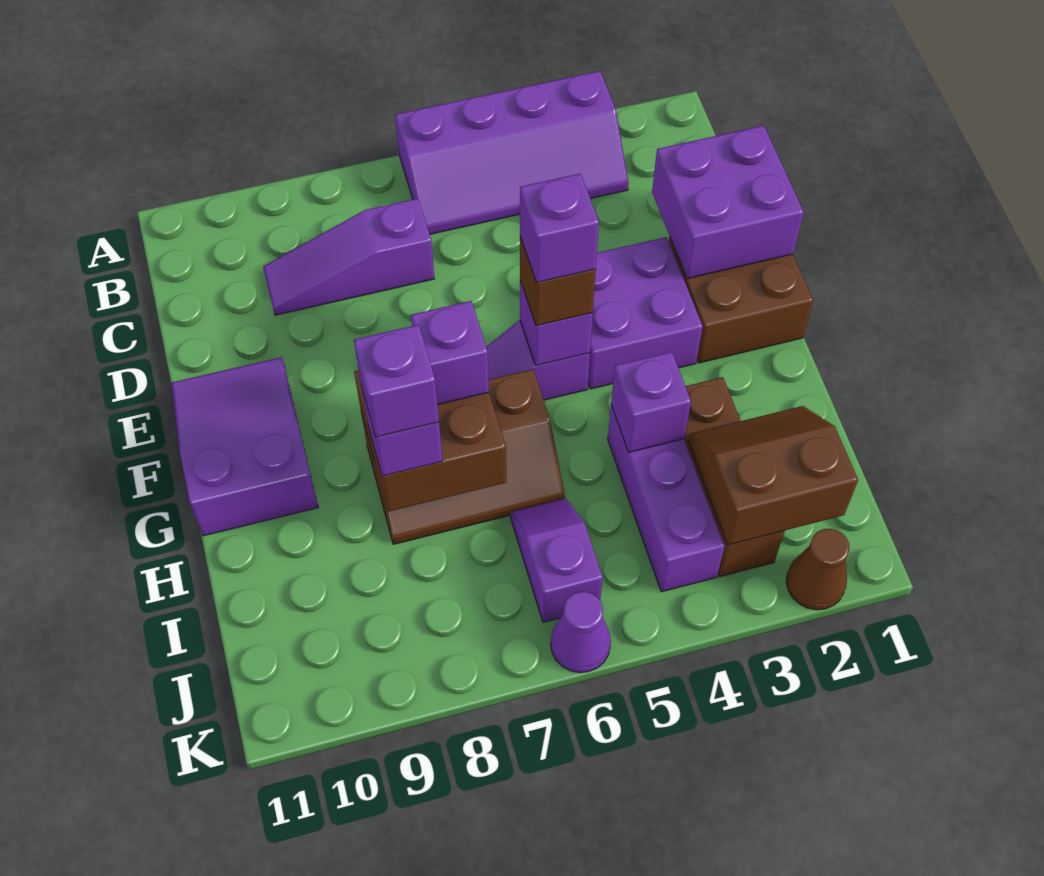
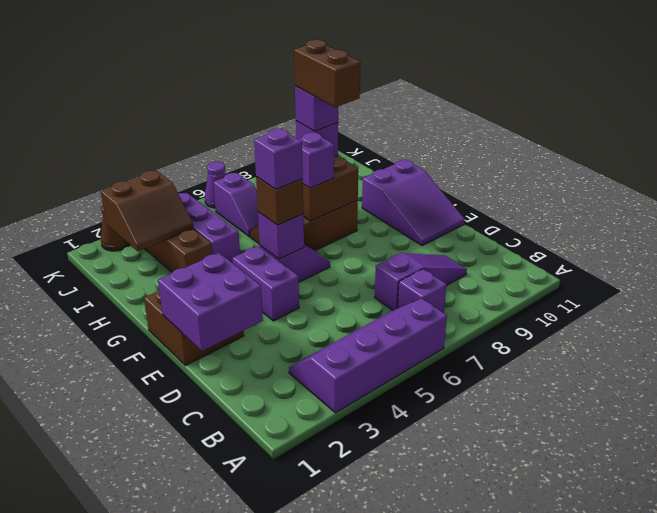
purple brick E3:F4 level 1 -> purple brick E4:F4 level 1
none -> brown brick G8:H8 level 5
purple brick H4 level 2 -> purple brick B7 level 1

